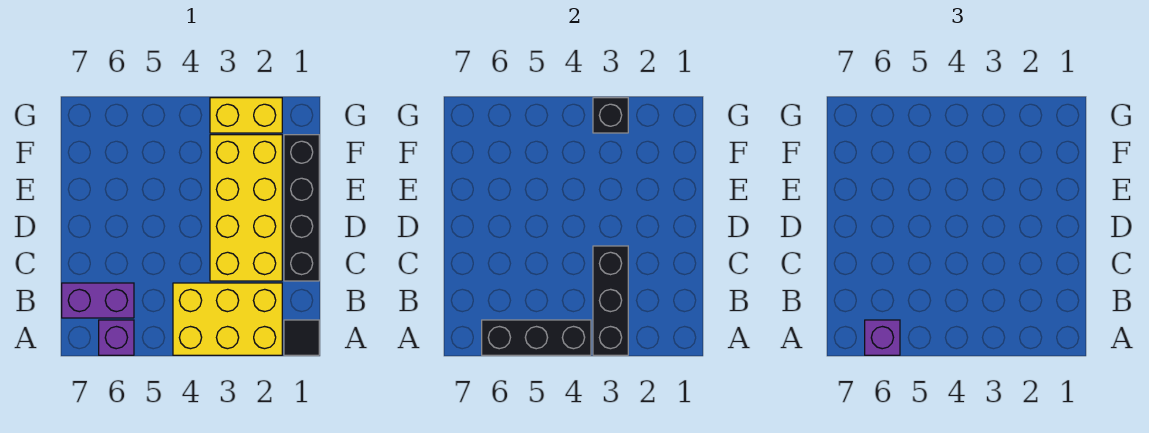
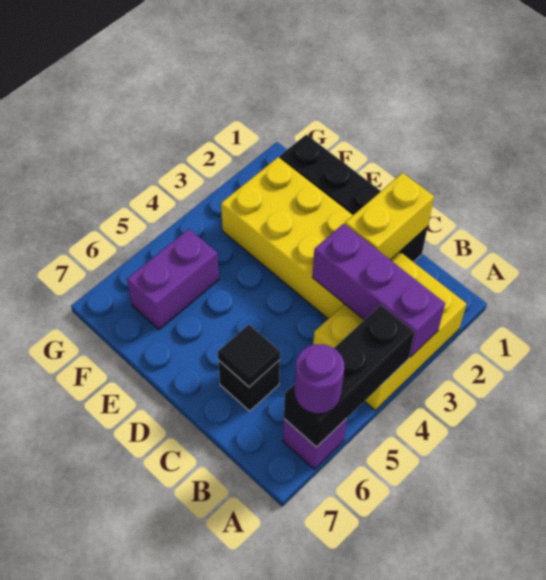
black tile A1 level 1 -> black tile C6 level 2
black brick A3:C3 level 2 -> purple brick A3:C3 level 2
purple brick A6 level 3 -> purple round brick A6 level 3
purple brick B6:B7 level 1 -> purple brick F5:F6 level 1
yellow brick G2:G3 level 1 -> yellow brick C1:C2 level 2
black brick G3 level 2 -> black brick C6 level 1

